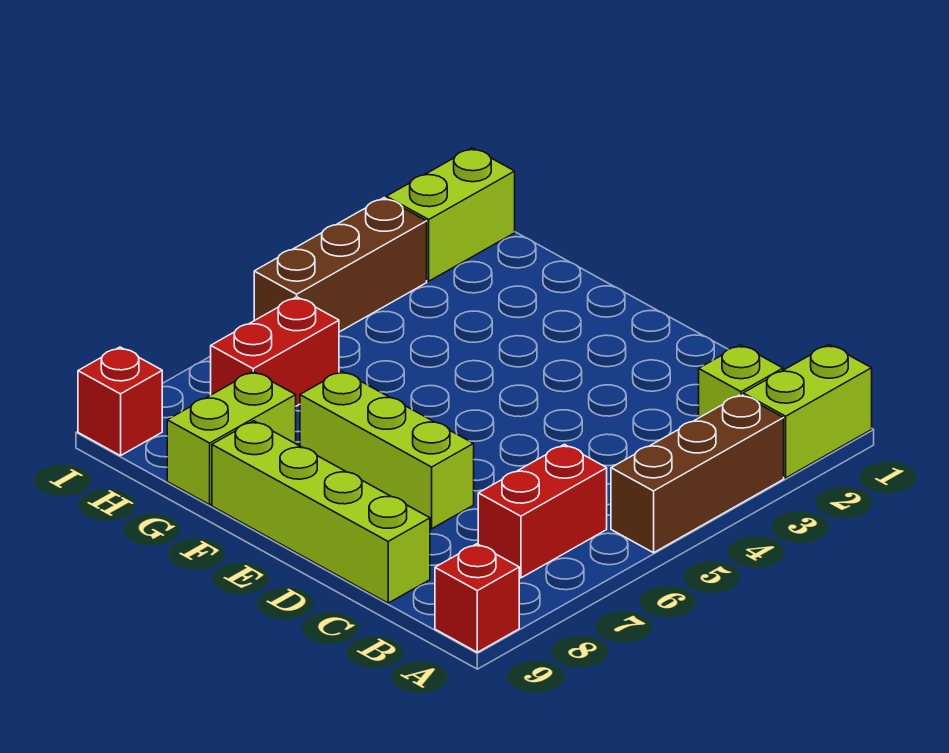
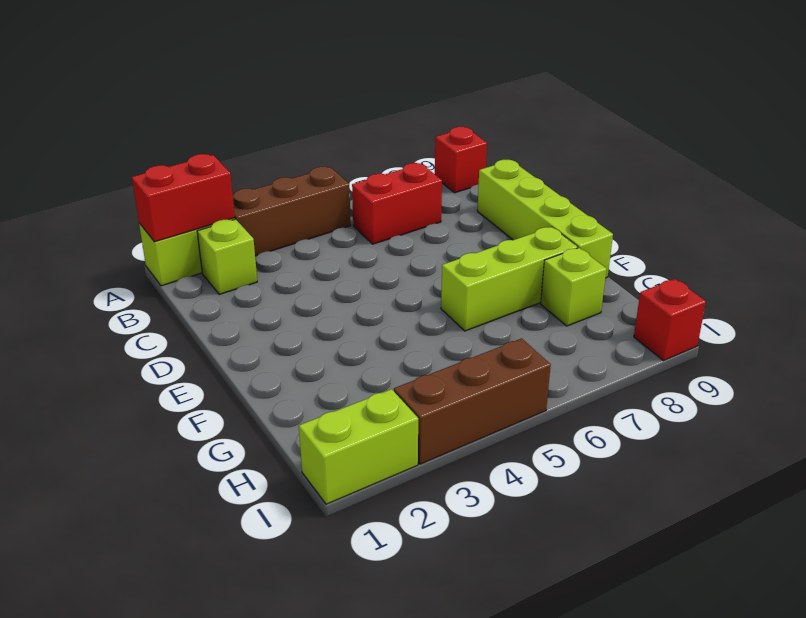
lime brick D7:F7 level 1 -> lime brick F6:F8 level 1
lime brick G8:G9 level 1 -> lime brick G8 level 1
red brick H6:H7 level 1 -> red brick A1:A2 level 2

